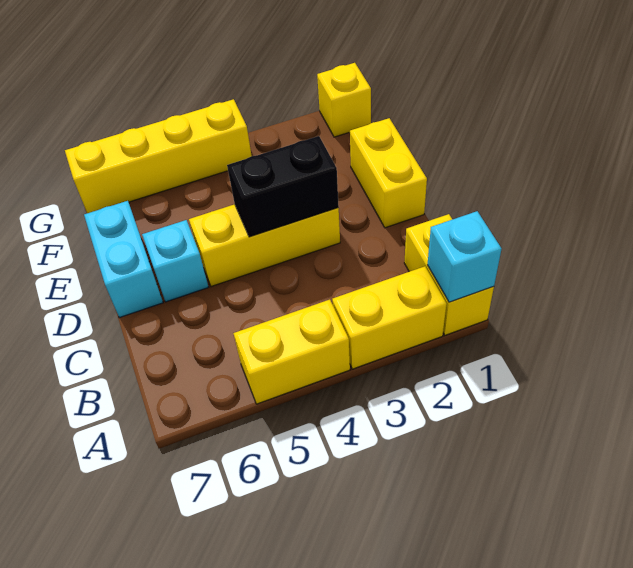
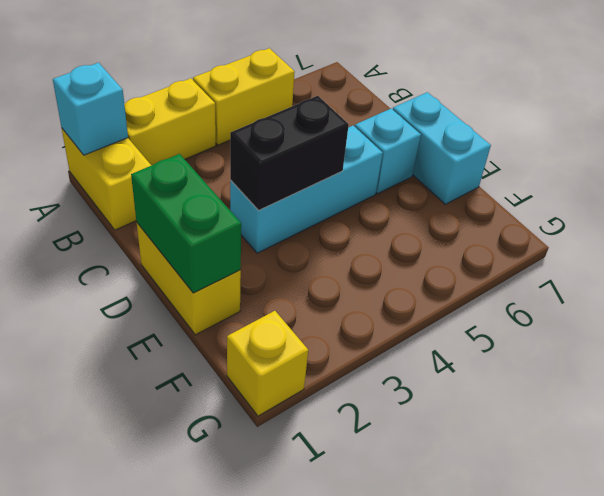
none -> green brick D1:E1 level 2
yellow brick D3:D5 level 1 -> cyan brick D3:D5 level 1
yellow brick G4:G7 level 1 -> none

